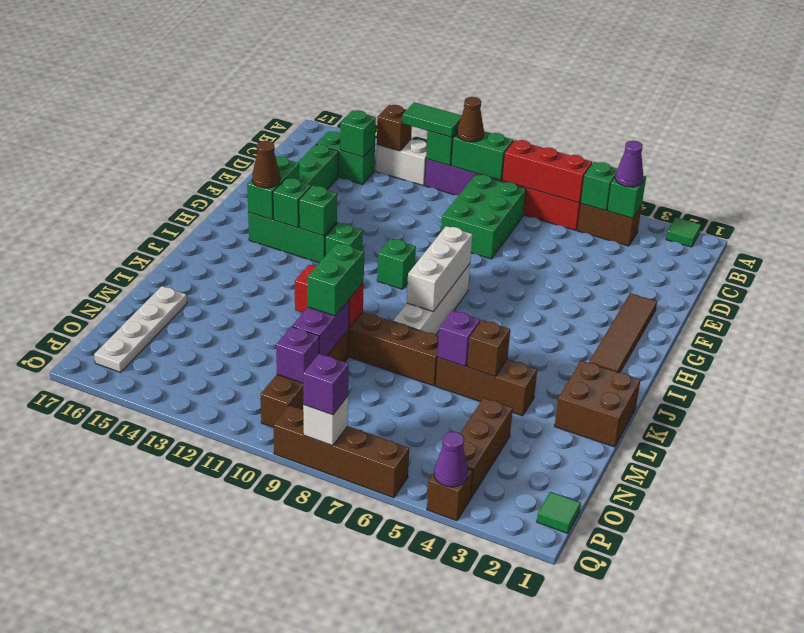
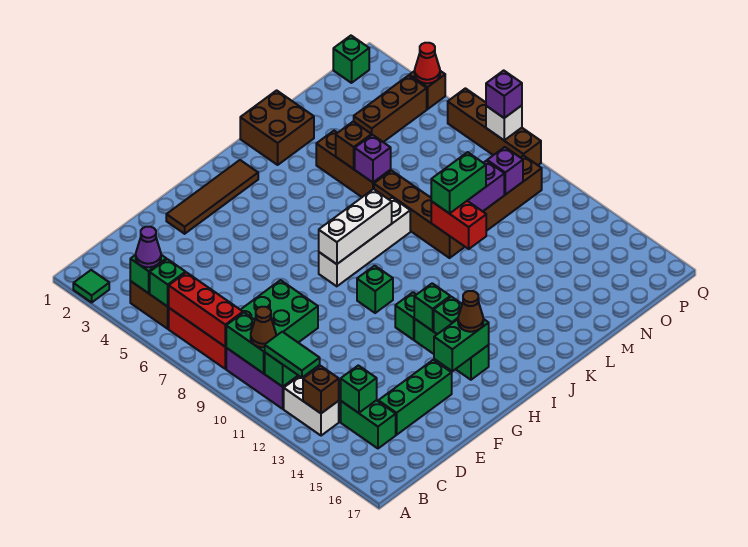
white plate M16:P16 level 1 -> none
green tile P1 level 1 -> green brick P1 level 1
purple cone Q4 level 2 -> red cone Q4 level 2

